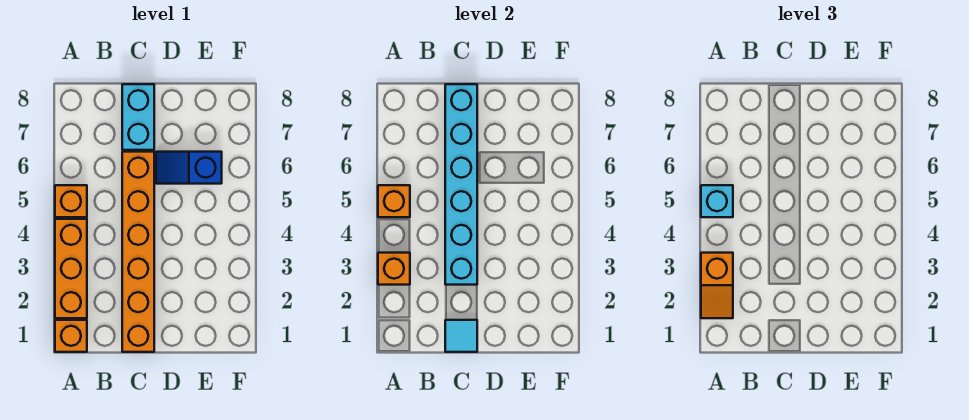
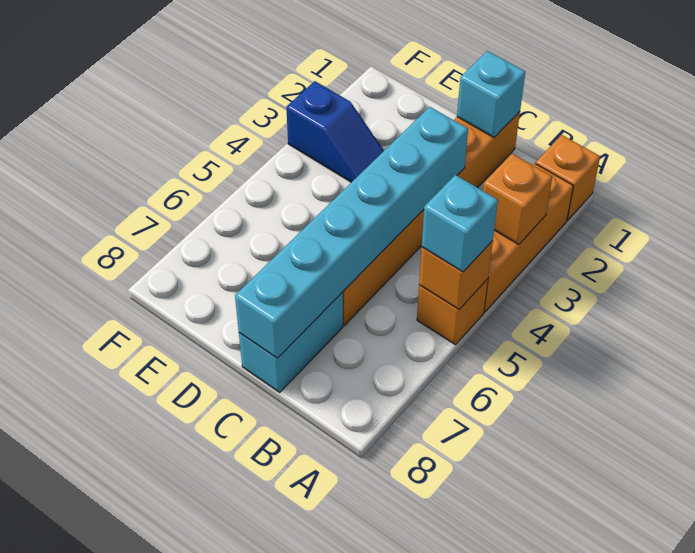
orange slope A2:A3 level 3 top 3 -> none
cyan tile C1 level 2 -> cyan brick C1 level 2
blue slope D6:E6 level 1 top E -> blue slope E3:F3 level 1 top F

